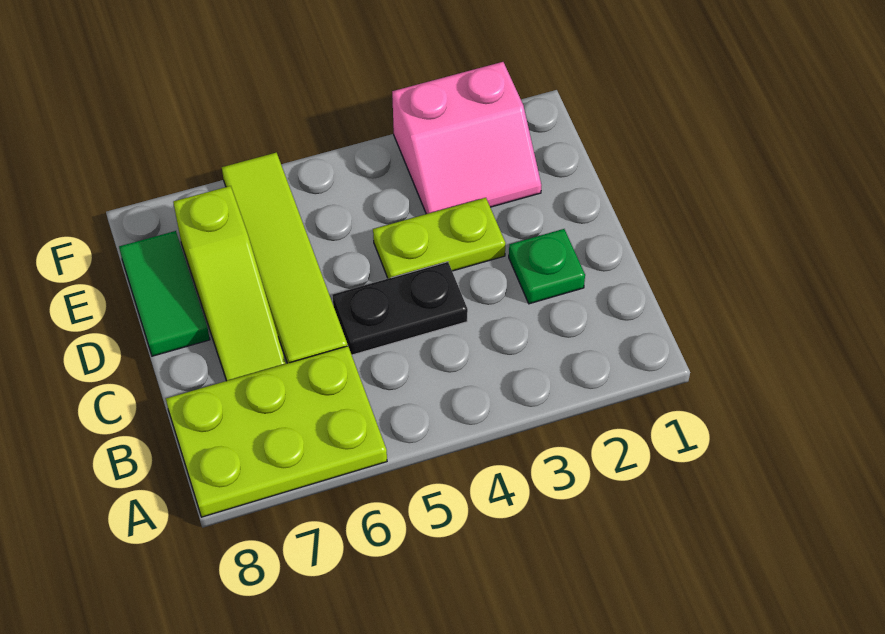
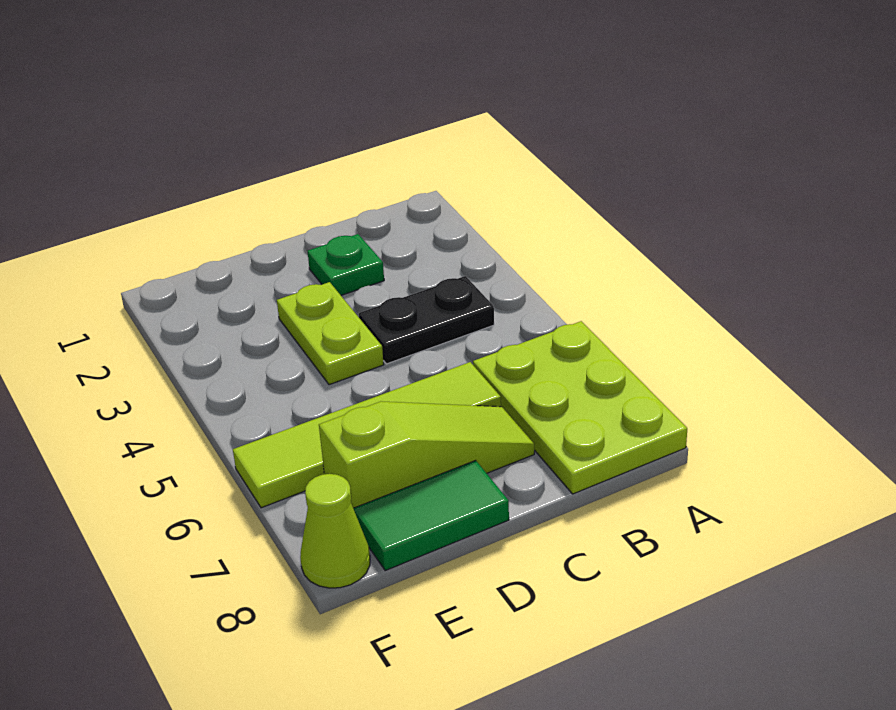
black plate C4:C5 level 1 -> black plate B4:C4 level 1
pink slope E2:F3 level 1 top F -> none
none -> lime cone F8 level 1

